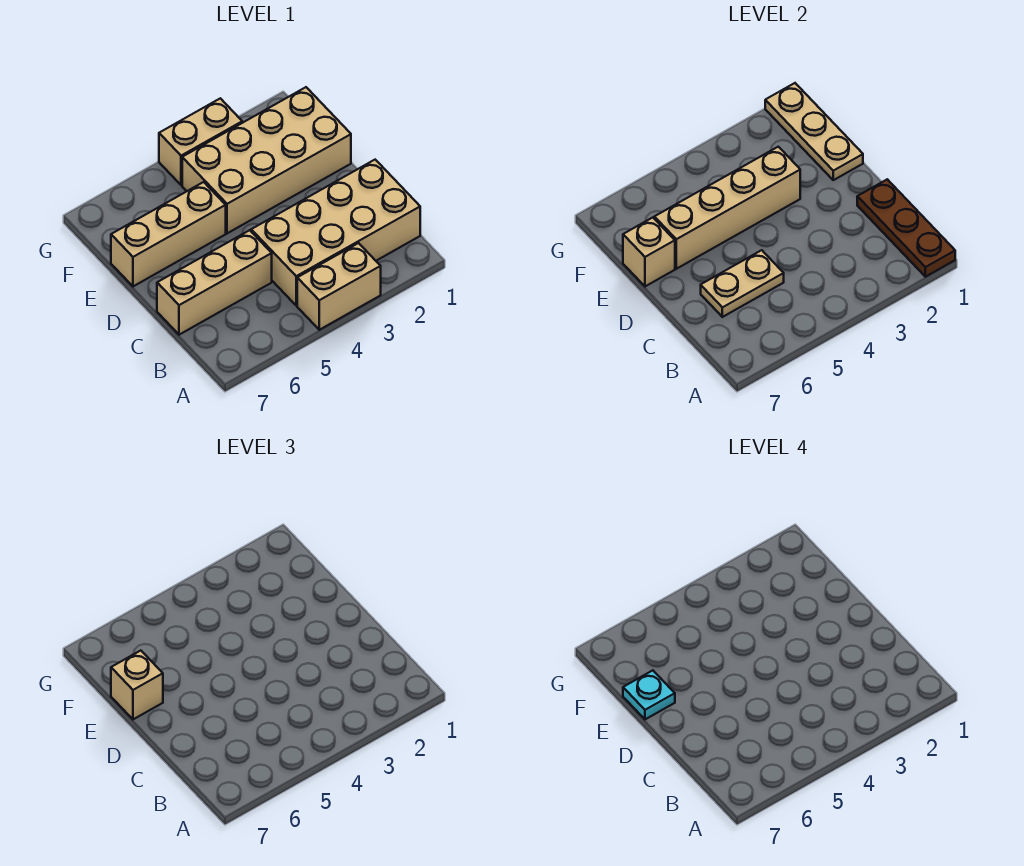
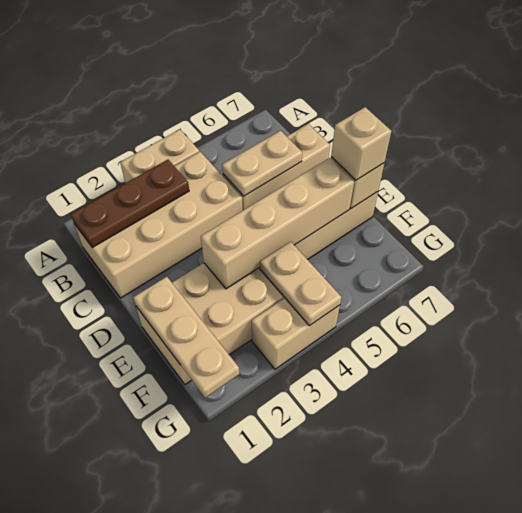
brown plate A1:C1 level 2 -> brown plate B1:B3 level 2
cyan plate E7 level 4 -> none
none -> tan plate F4:G4 level 2

